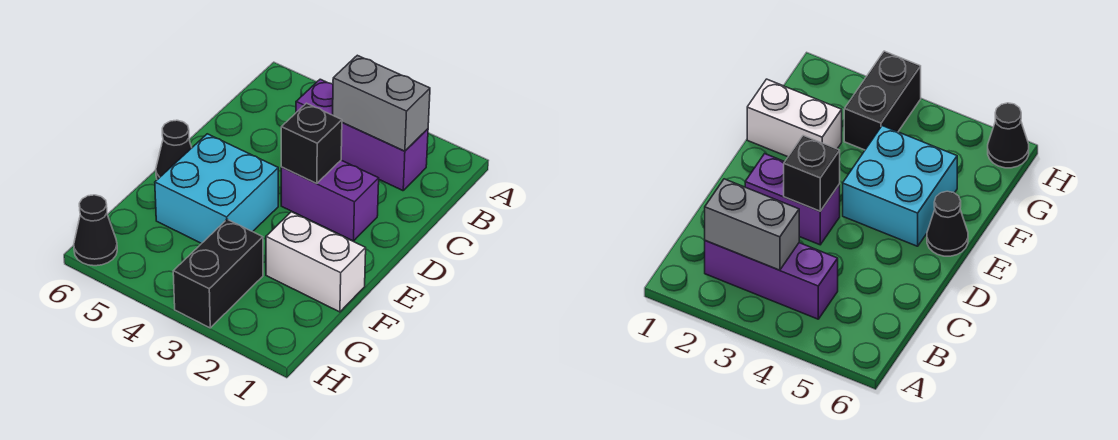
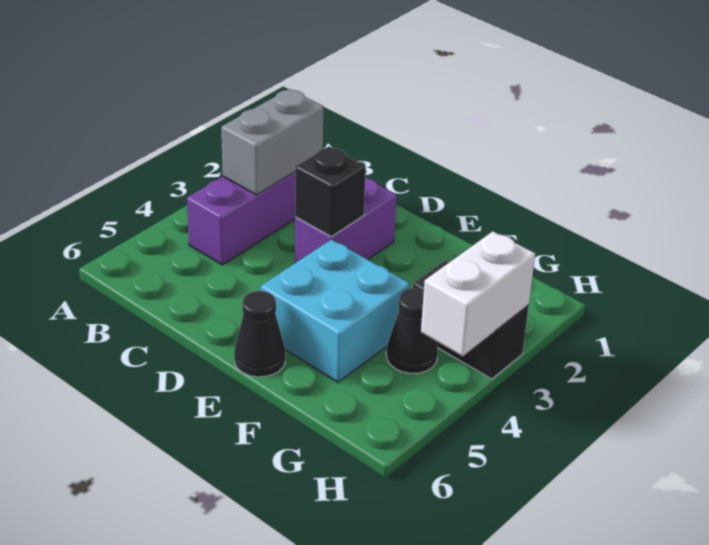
white brick F1:F2 level 1 -> white brick H3:H4 level 2
black cone H6 level 1 -> black cone G4 level 1

